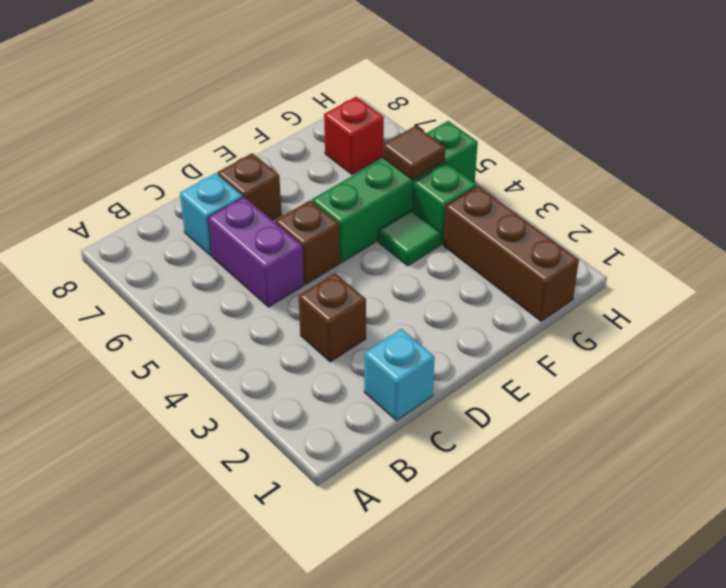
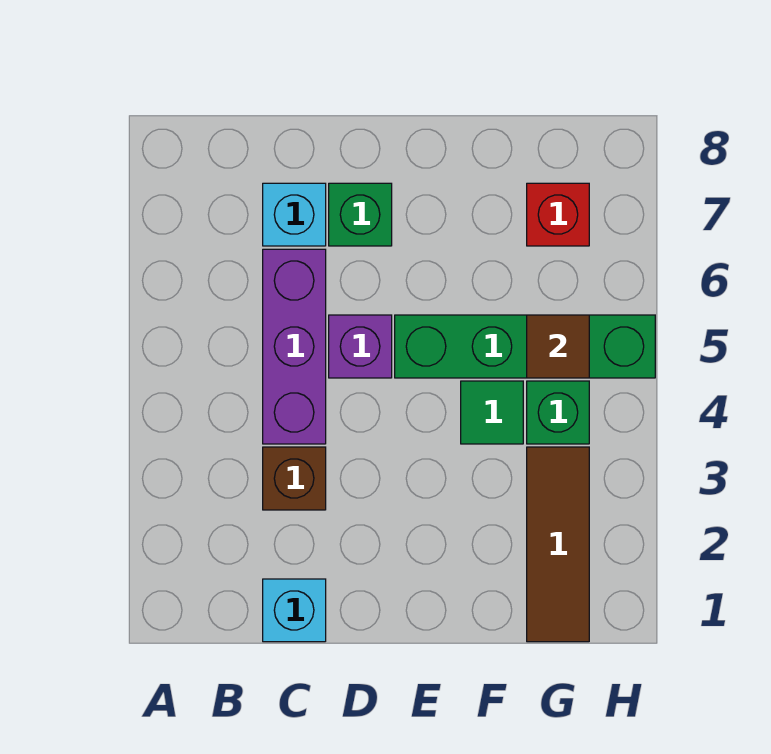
purple brick C5:C6 level 1 -> purple brick C4:C6 level 1
brown brick D5 level 1 -> purple brick D5 level 1
brown brick D7 level 1 -> green brick D7 level 1
brown brick G1:G3 level 1 -> brown tile G1:G3 level 1

